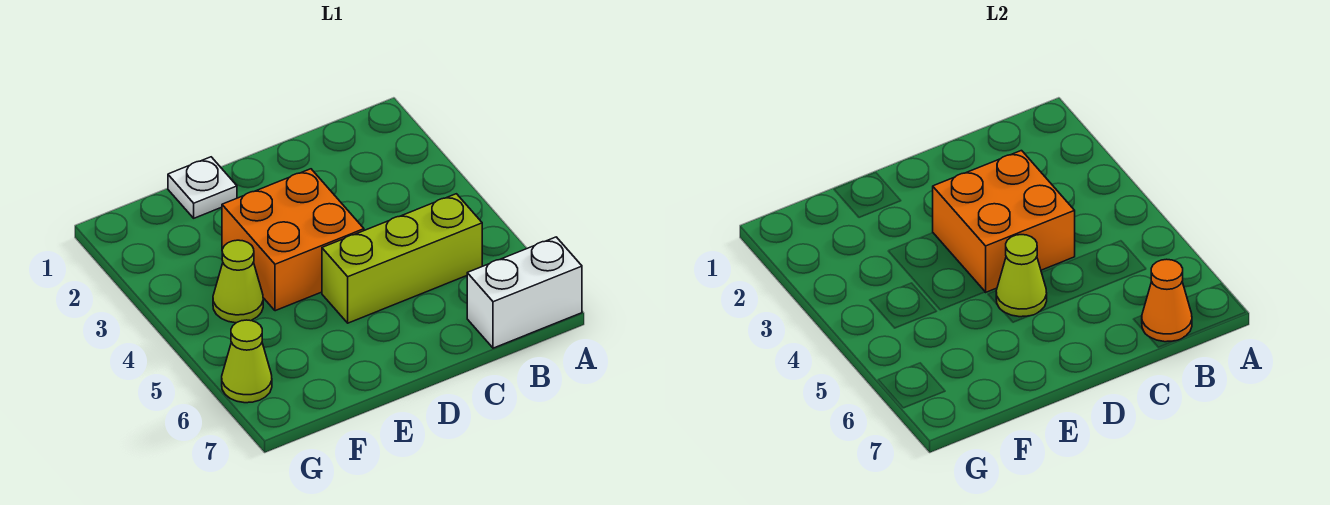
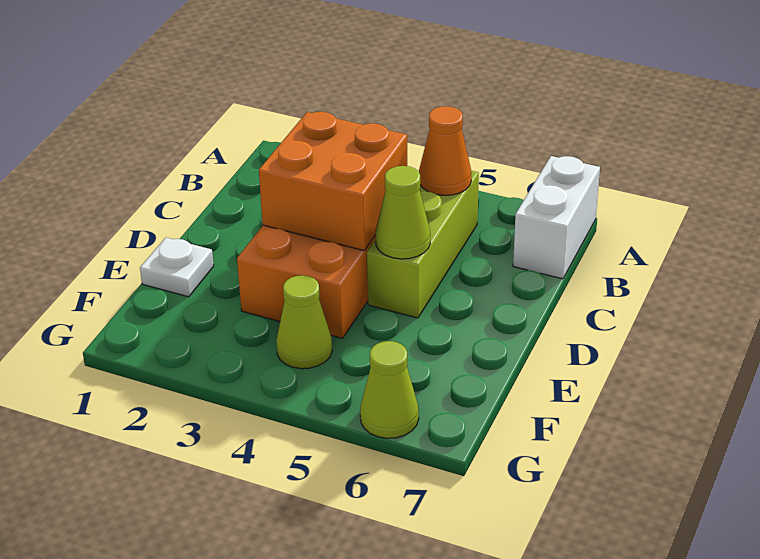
orange cone B7 level 2 -> orange cone B5 level 2

